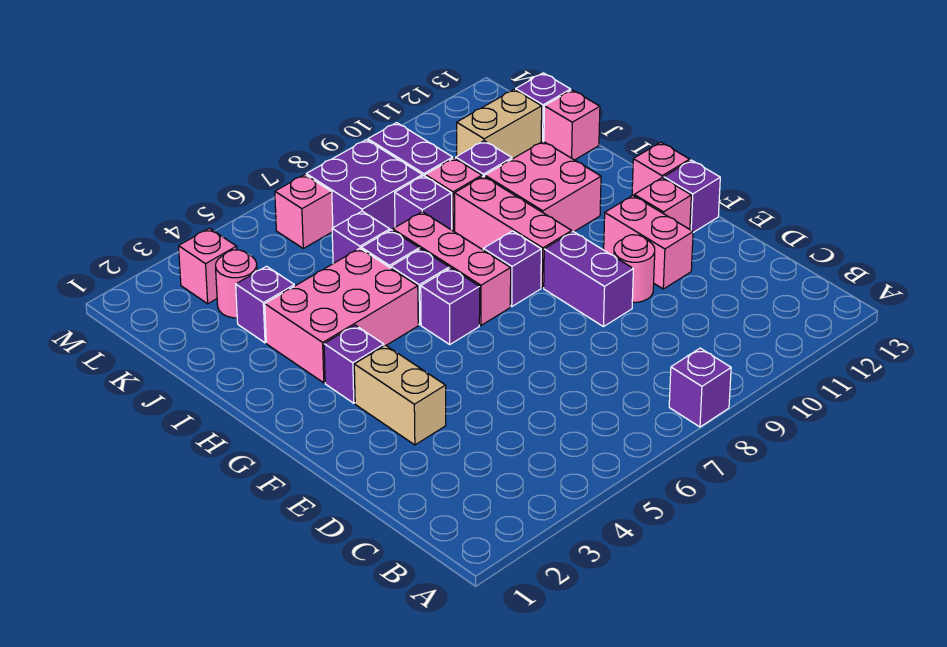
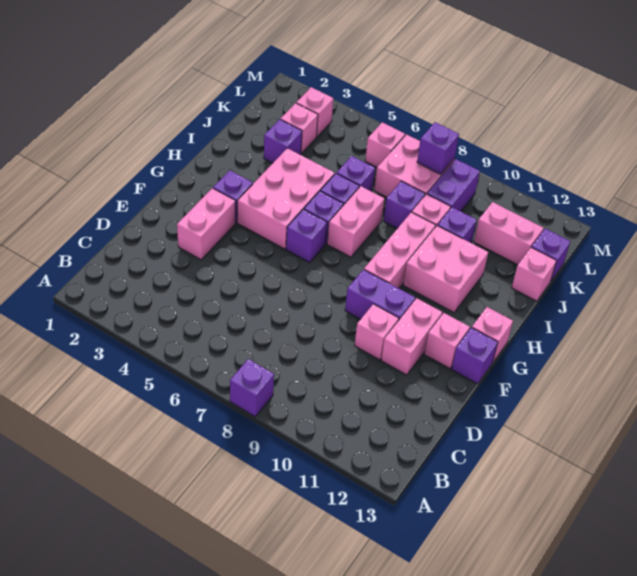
tan brick E3:F3 level 1 -> pink brick E3:F3 level 1
purple brick E9:F9 level 1 -> purple brick F9:F10 level 1
pink round brick E10 level 1 -> pink brick E10 level 1
pink brick G7:I7 level 1 -> pink brick H7:I7 level 1
purple brick G8 level 1 -> purple brick L8 level 2
pink brick H3:I5 level 1 -> pink brick G4:I5 level 1
pink round brick K3 level 1 -> pink brick K3 level 1
purple brick K7:L8 level 1 -> pink brick K7:L8 level 1
tan brick K11:K12 level 1 -> pink brick K11:K12 level 1

